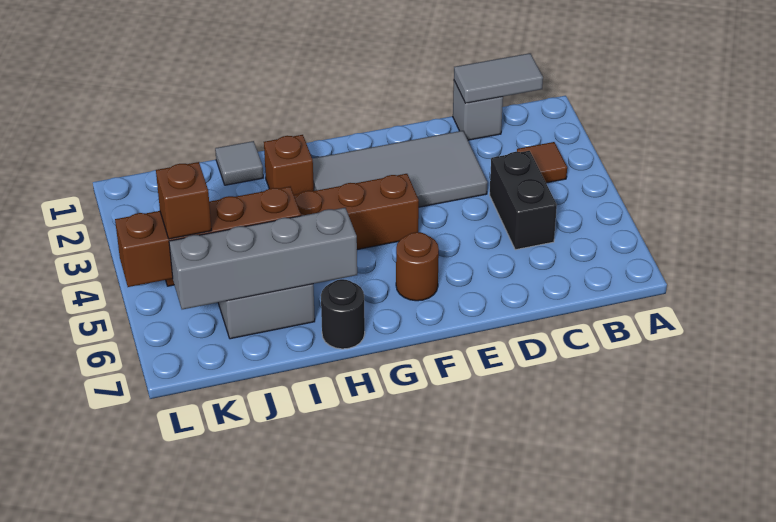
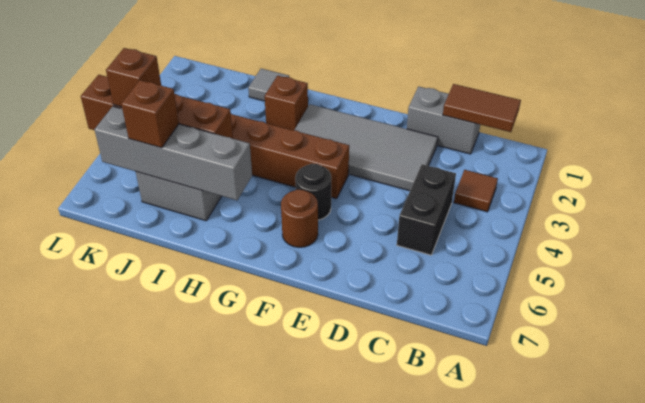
grey tile B1:C1 level 2 -> brown tile B1:C1 level 2
grey brick C1 level 1 -> grey brick C1:D1 level 1
black round brick H7 level 1 -> black round brick F5 level 1
none -> brown brick J6 level 3

